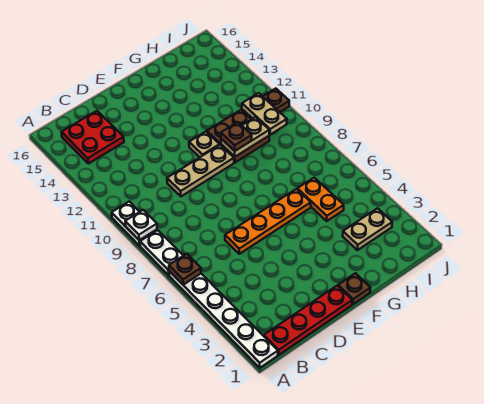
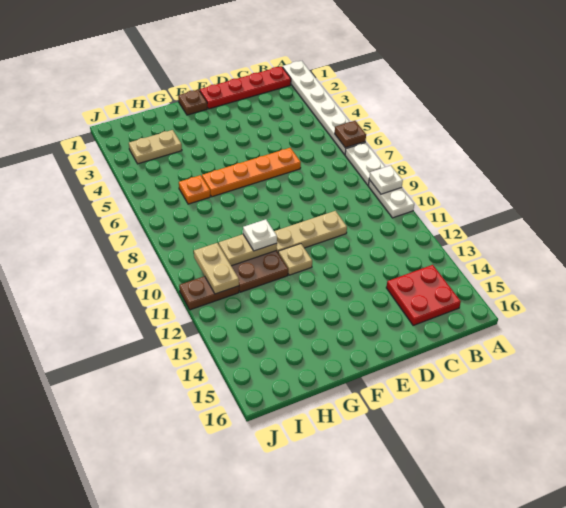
brown plate G10 level 3 -> white plate G10 level 3
orange plate H5:H6 level 1 -> orange plate H6 level 1

